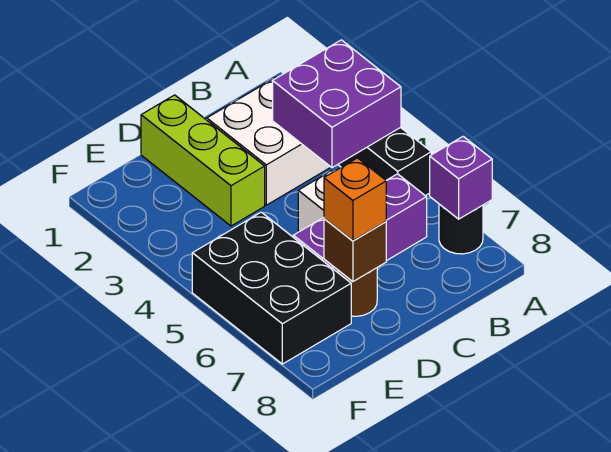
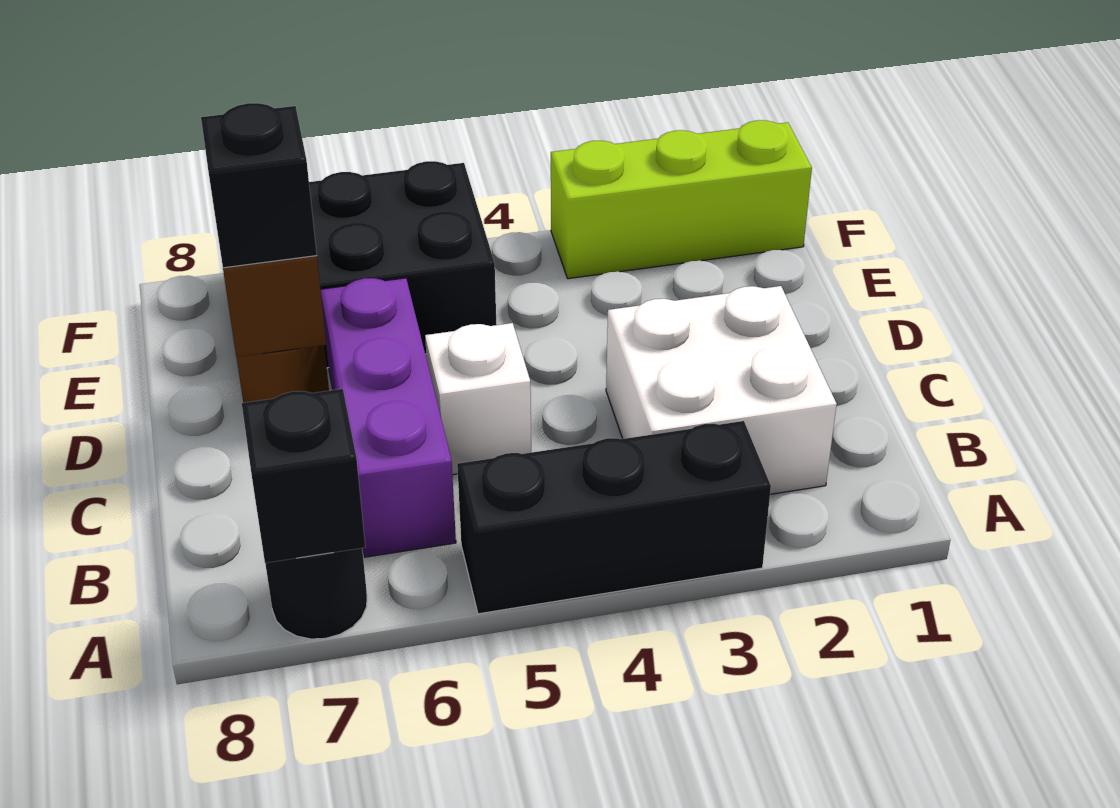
purple brick A3:B4 level 2 -> none
purple brick A7 level 2 -> black brick A7 level 2
lime brick D1:D3 level 1 -> lime brick F1:F3 level 1
orange brick D7 level 3 -> black brick D7 level 3

